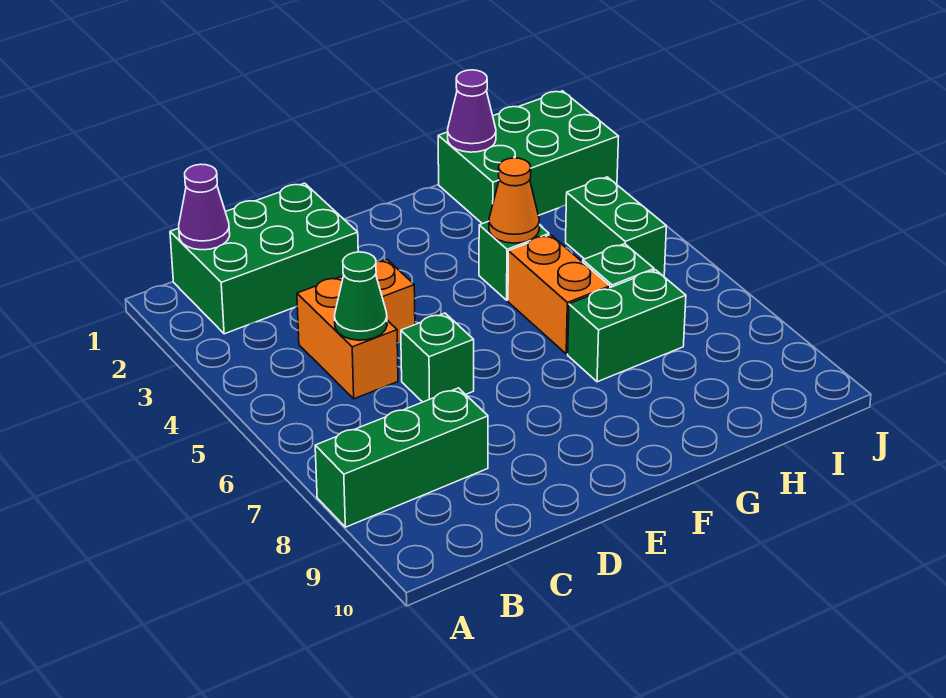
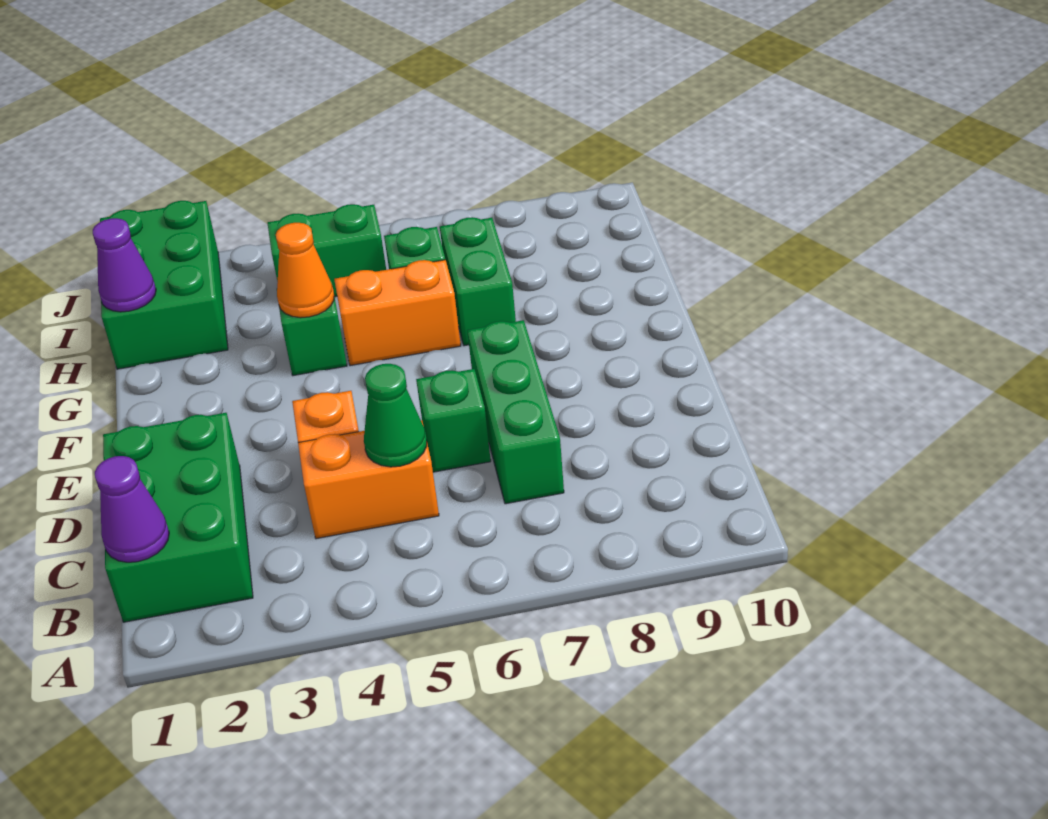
green brick A8:C8 level 1 -> green brick C7:E7 level 1

